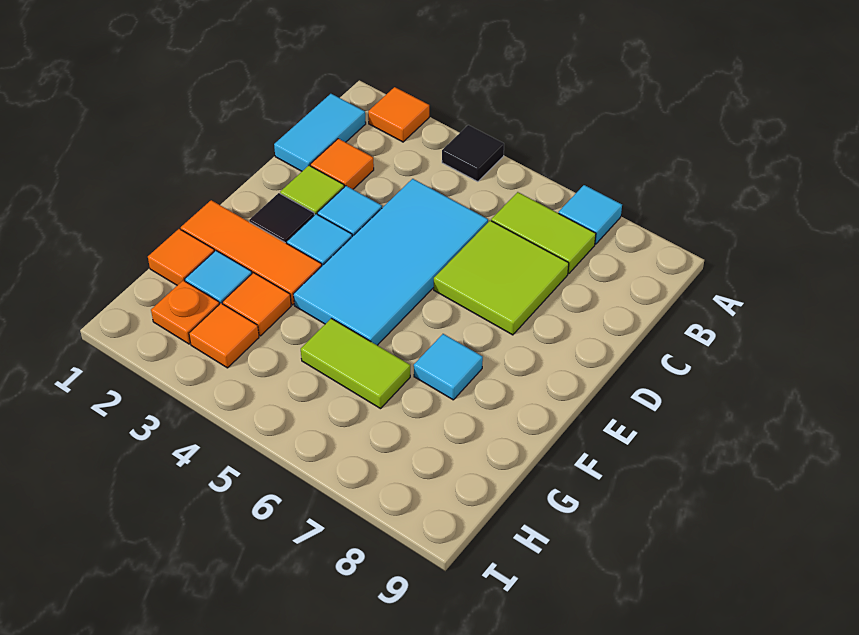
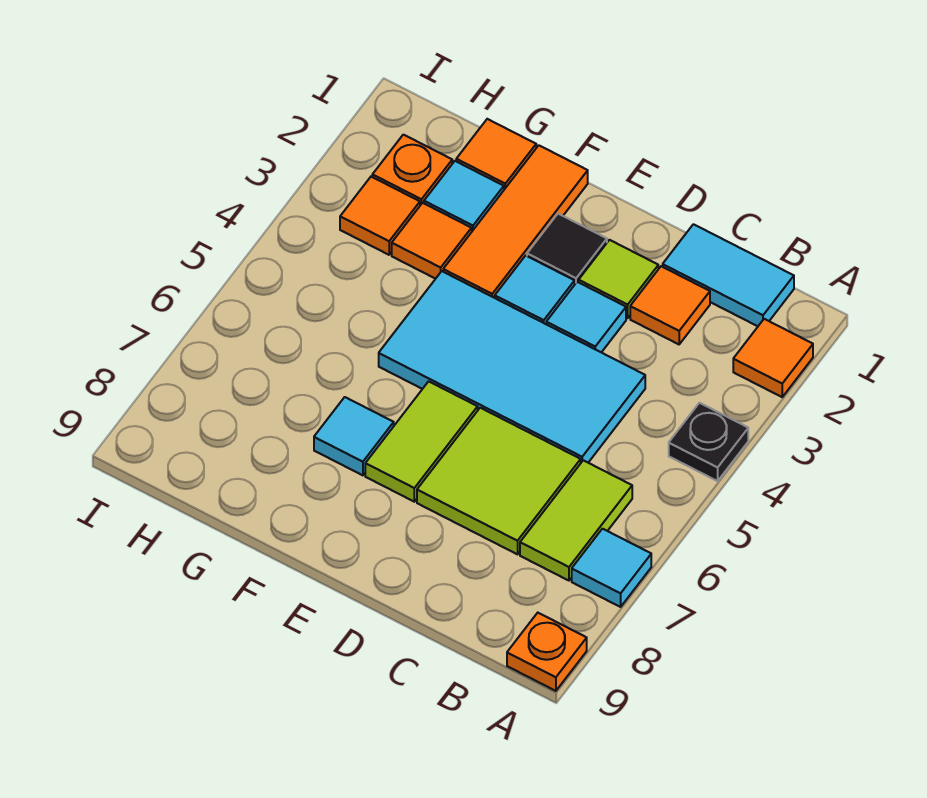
black tile A4 level 1 -> black plate A4 level 1
none -> orange plate A9 level 1
lime tile G5:G6 level 1 -> lime tile E6:E7 level 1

